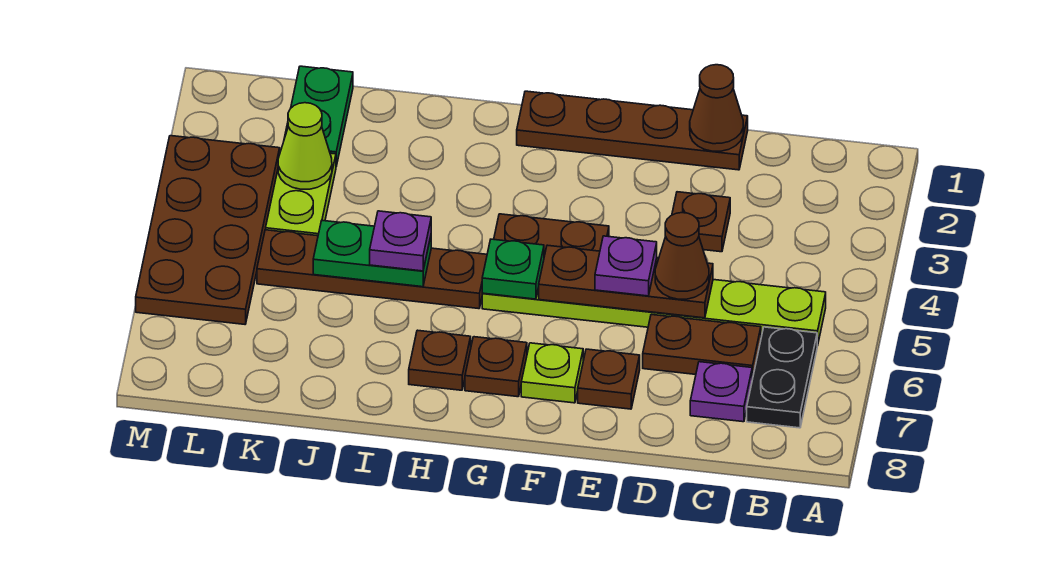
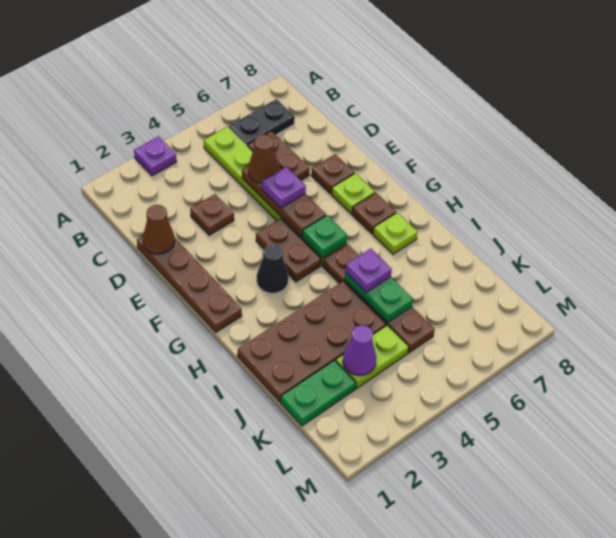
purple plate C7 level 1 -> purple plate A3 level 1
none -> black cone G3 level 1
brown plate H7 level 1 -> lime plate H7 level 1
lime cone K3 level 2 -> purple cone K3 level 2
brown plate L3:M6 level 1 -> brown plate I1:J4 level 1

